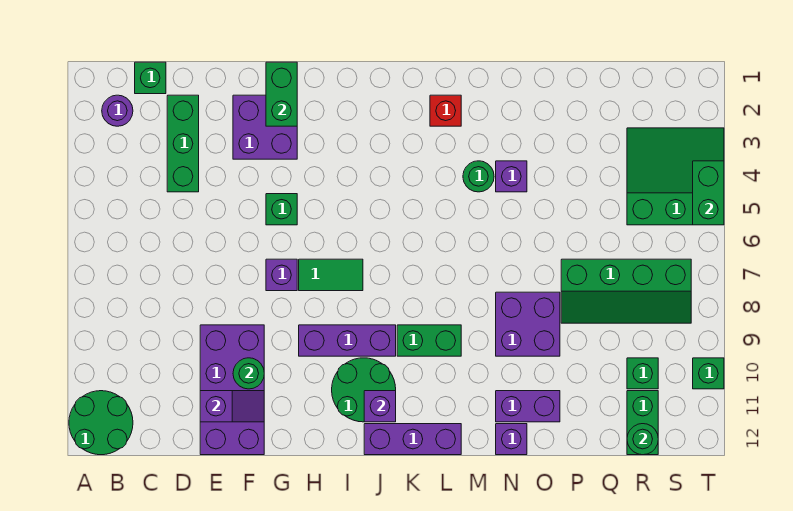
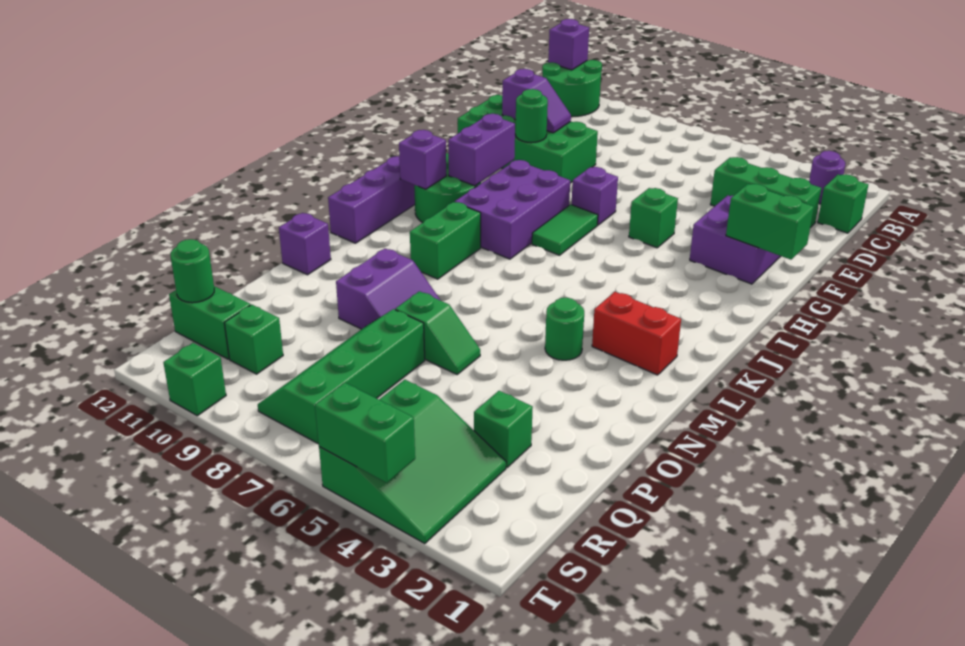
purple brick E9:F12 level 1 -> green brick E9:F12 level 1
purple slope E11:F11 level 2 top E -> purple slope E10:E11 level 2 top 11
purple brick H9:J9 level 1 -> purple brick H8:J9 level 1
red brick L2 level 1 -> red brick L2:L3 level 1
purple brick N4 level 1 -> purple brick A12 level 2
purple brick N8:O9 level 1 -> purple slope N8:O9 level 1 top 9
purple brick N11:O11 level 1 -> purple brick H10:I10 level 2
none -> green slope O6:O7 level 1 top 7
none -> green brick Q3 level 1

